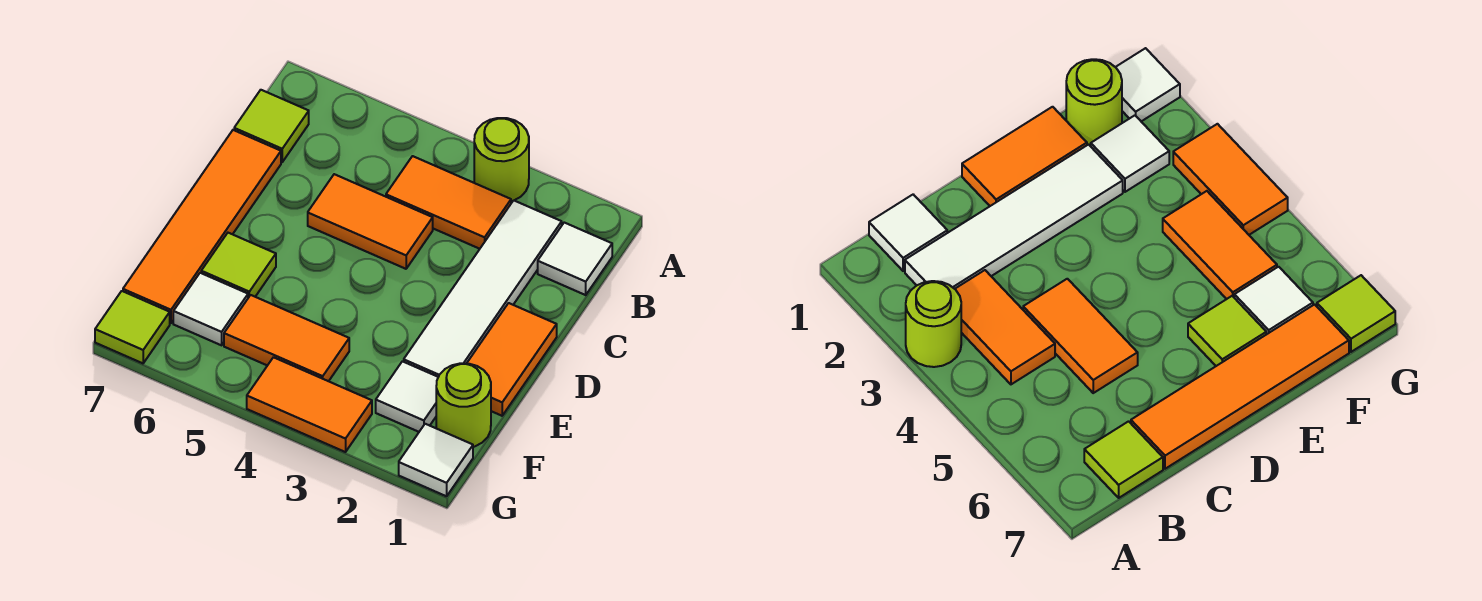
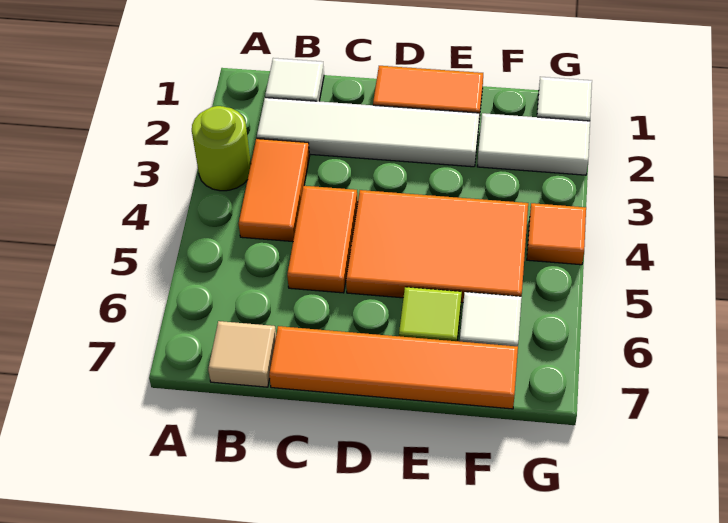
lime tile B7 level 1 -> tan tile B7 level 1
lime round brick F1 level 1 -> none
white tile F2 level 1 -> white tile F2:G2 level 1
orange tile F4:F5 level 1 -> orange tile D4:F5 level 1
orange tile G3:G4 level 1 -> orange tile G4 level 1
lime tile G7 level 1 -> none

